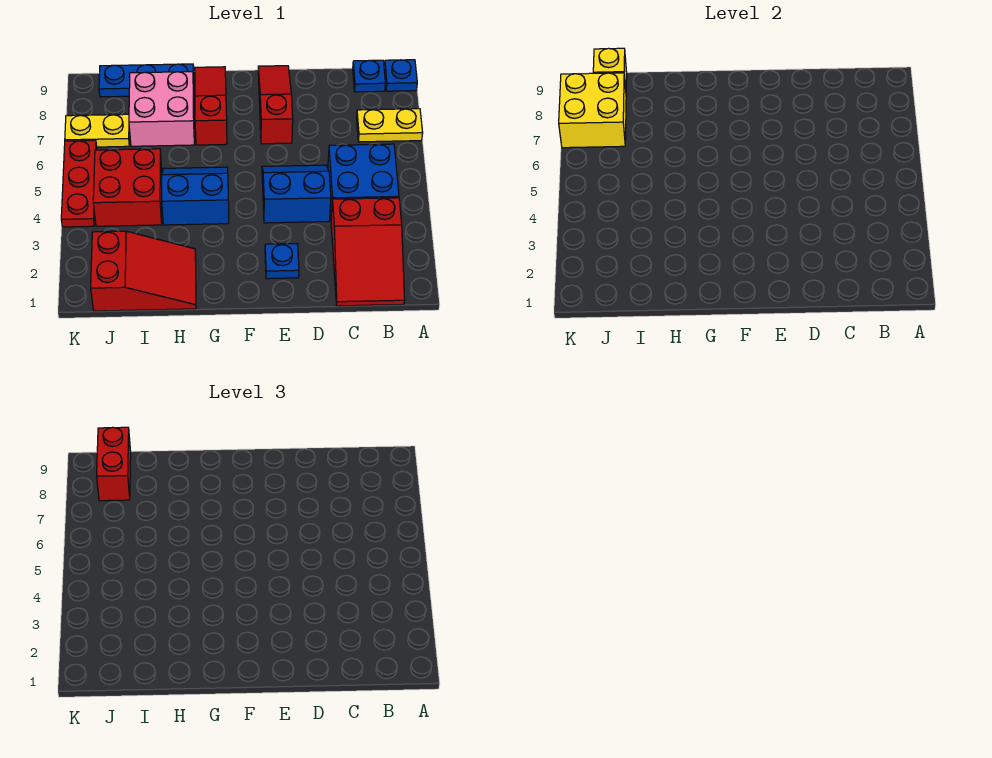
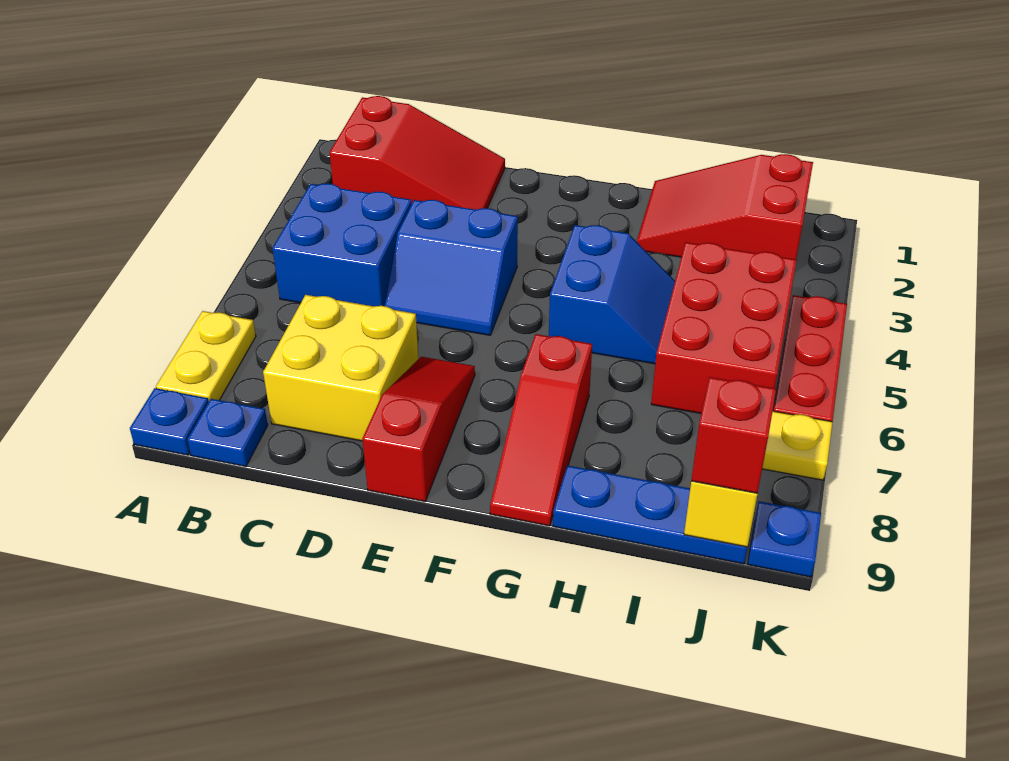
yellow plate A7:B7 level 1 -> yellow plate A7:A8 level 1
red slope B1:C3 level 1 top 3 -> red slope B1:D2 level 1 top B
blue plate E2 level 1 -> blue plate K9 level 1
red slope E7:E9 level 1 top 7 -> red slope E7:E9 level 1 top 9
blue slope G4:H5 level 1 top 4 -> blue slope G4:H5 level 1 top G
pink brick H7:I8 level 1 -> none
red brick I4:J5 level 1 -> red brick I4:J6 level 1
yellow brick J7:K8 level 2 -> yellow brick C7:D8 level 1
red brick J8:J9 level 3 -> red brick J9 level 3

